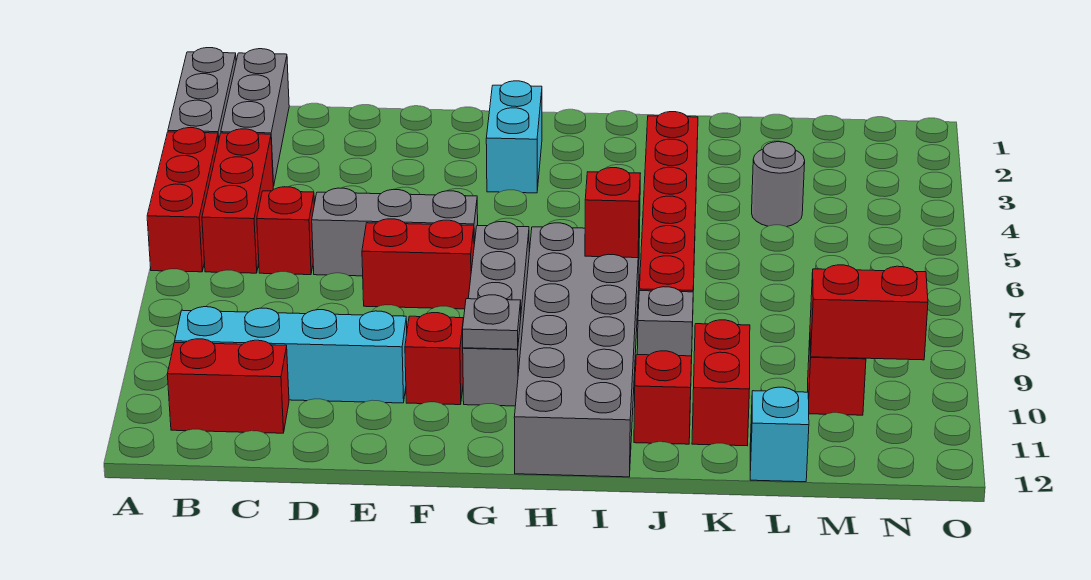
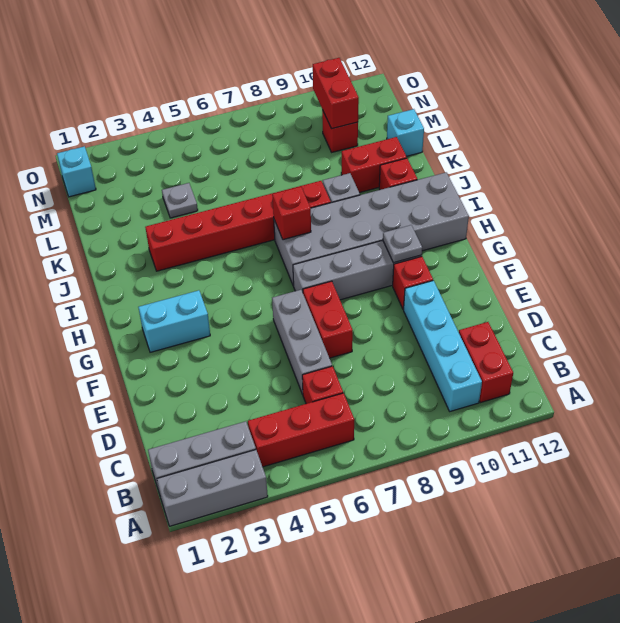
red brick A4:A6 level 1 -> none
grey round brick L4 level 1 -> grey plate L4 level 1
none -> cyan brick N1 level 1

